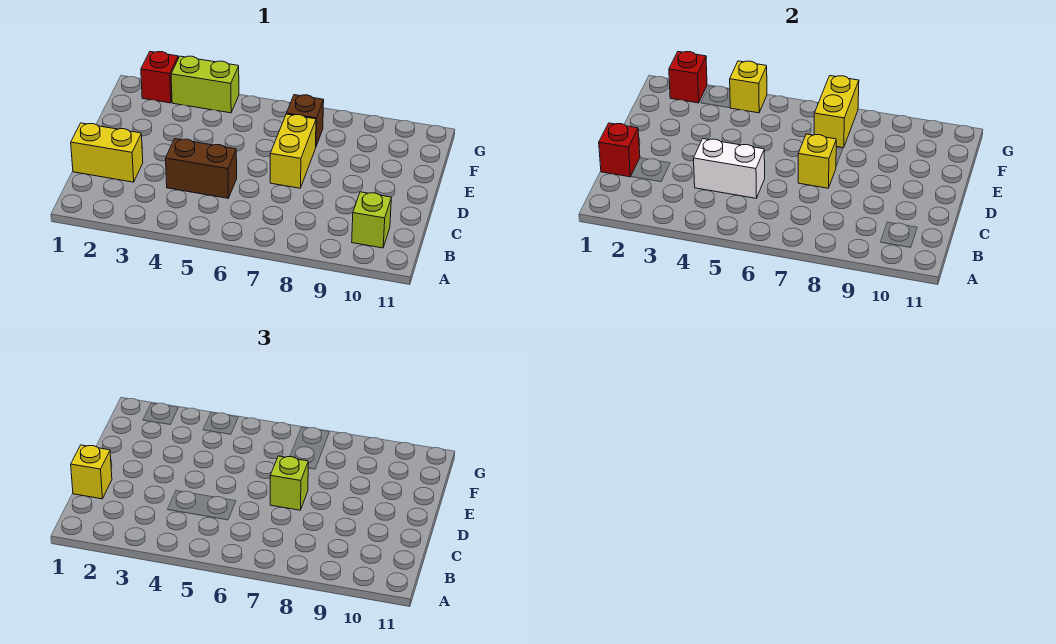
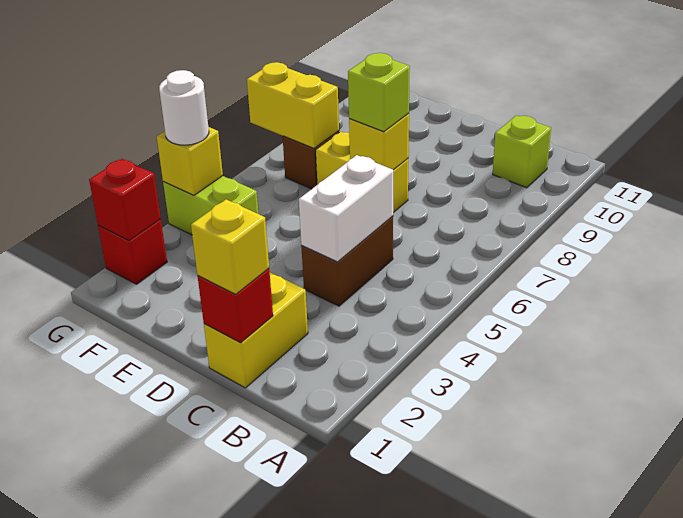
lime brick G3:G4 level 1 -> lime brick F4:G4 level 1
none -> white round brick G4 level 3

